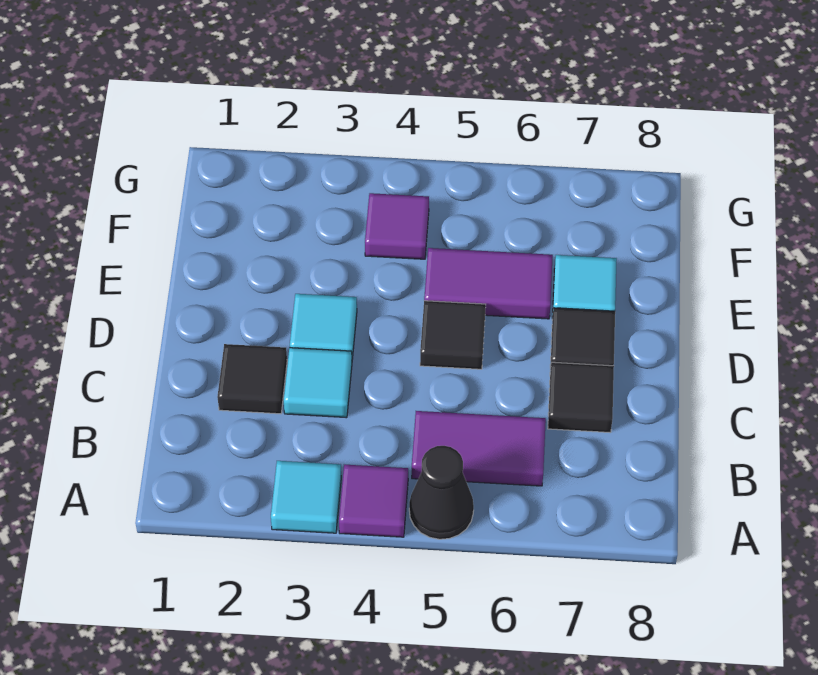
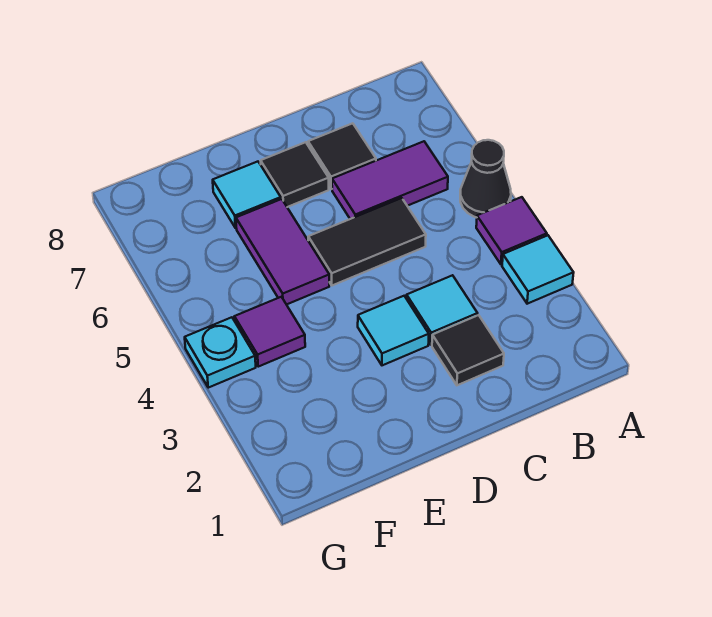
purple tile B5:B6 level 1 -> purple tile B6:C6 level 1
black tile D5 level 1 -> black tile C5:D5 level 1
none -> cyan plate G4 level 1

